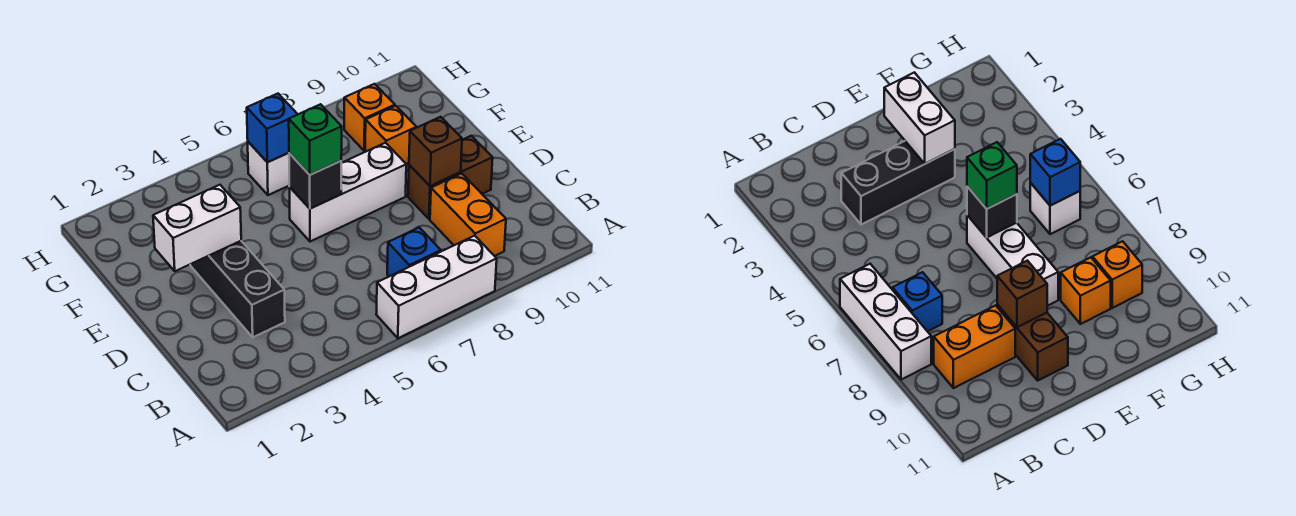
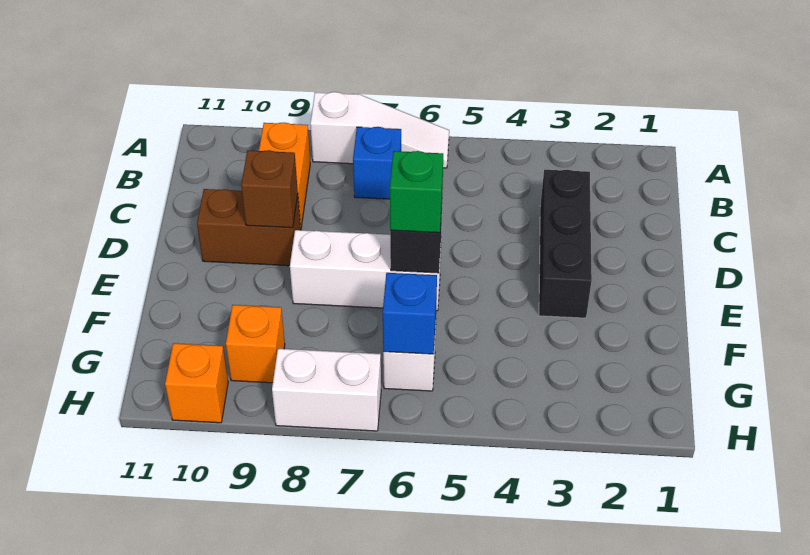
white brick A6:A8 level 1 -> white slope A6:A8 level 1 top 8
white brick E2:E3 level 2 -> white brick H7:H8 level 1
orange brick F9 level 1 -> orange brick H10 level 1

